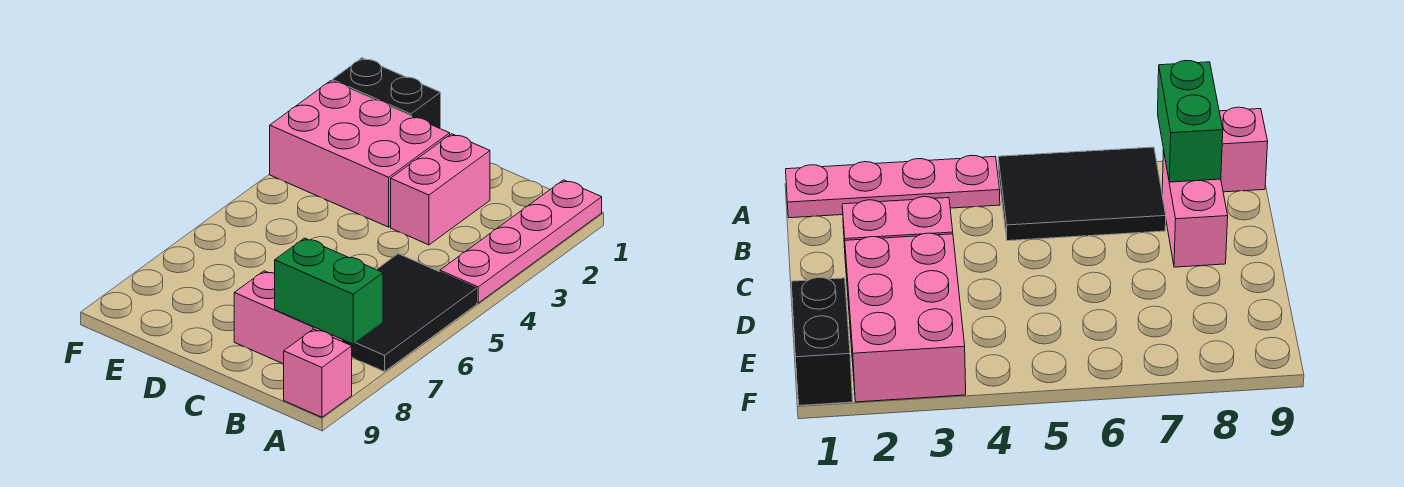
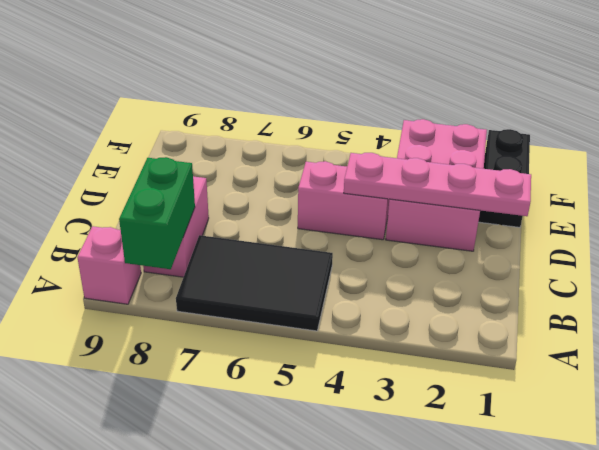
pink plate A1:A4 level 1 -> pink plate D1:D4 level 2
pink brick C2:C3 level 1 -> pink brick D4:D5 level 1

